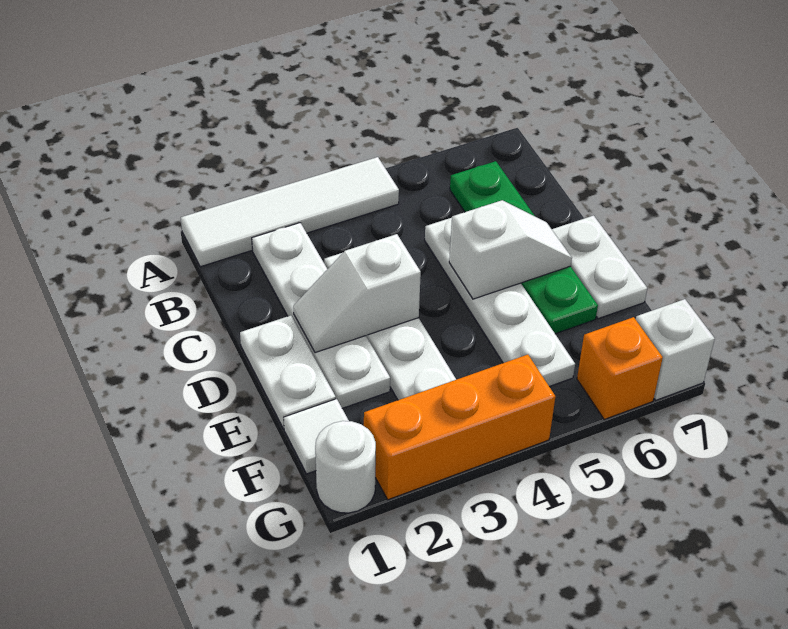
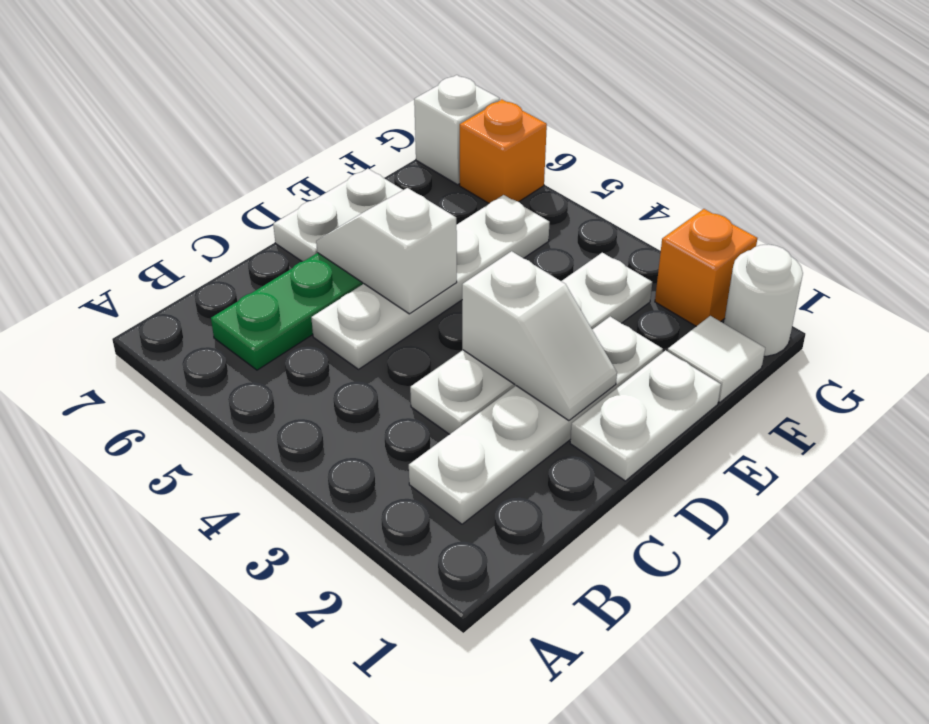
white tile A1:A4 level 1 -> none
orange brick G2:G4 level 1 -> orange brick G2 level 1

